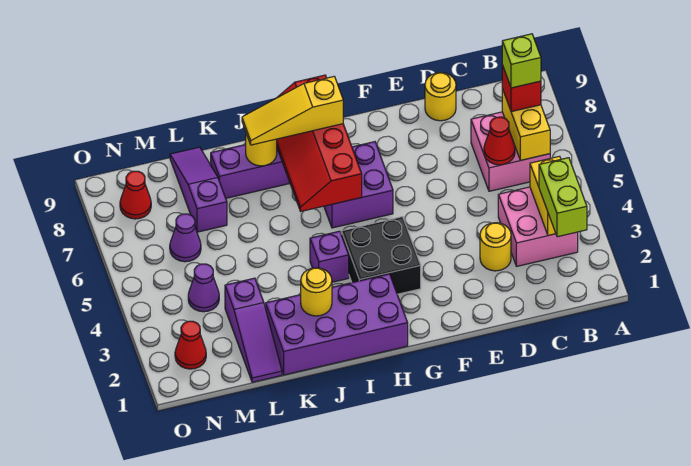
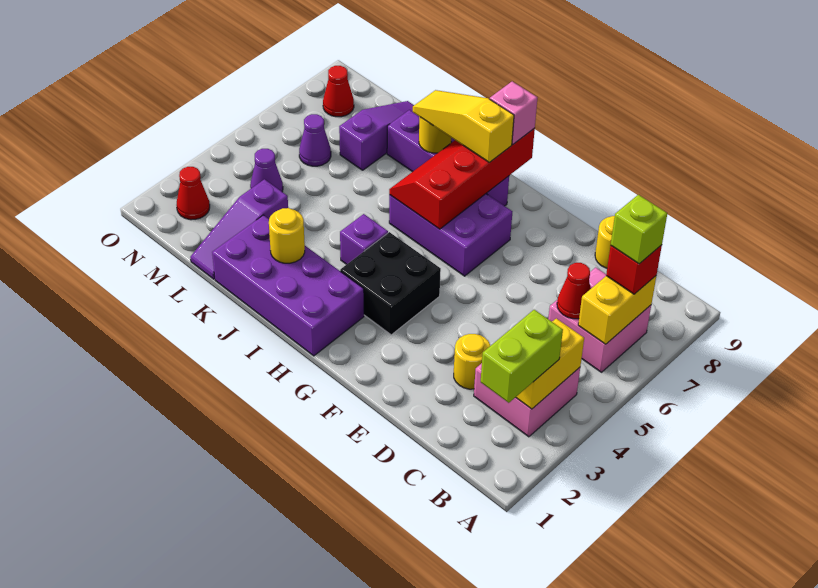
purple brick G6:H7 level 1 -> purple brick G6:I7 level 1
none -> pink brick H9 level 3

